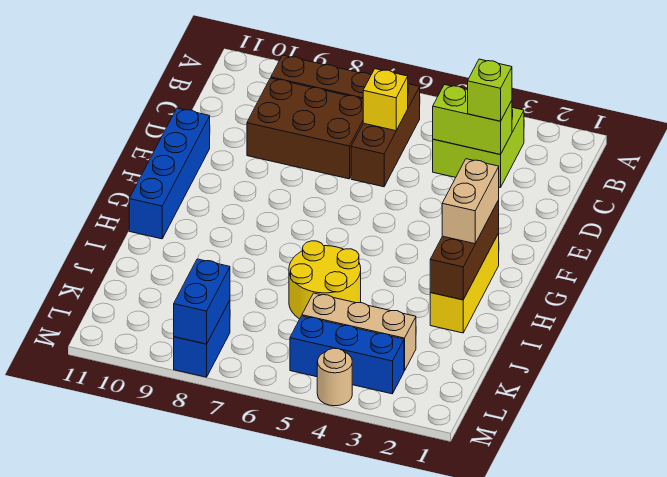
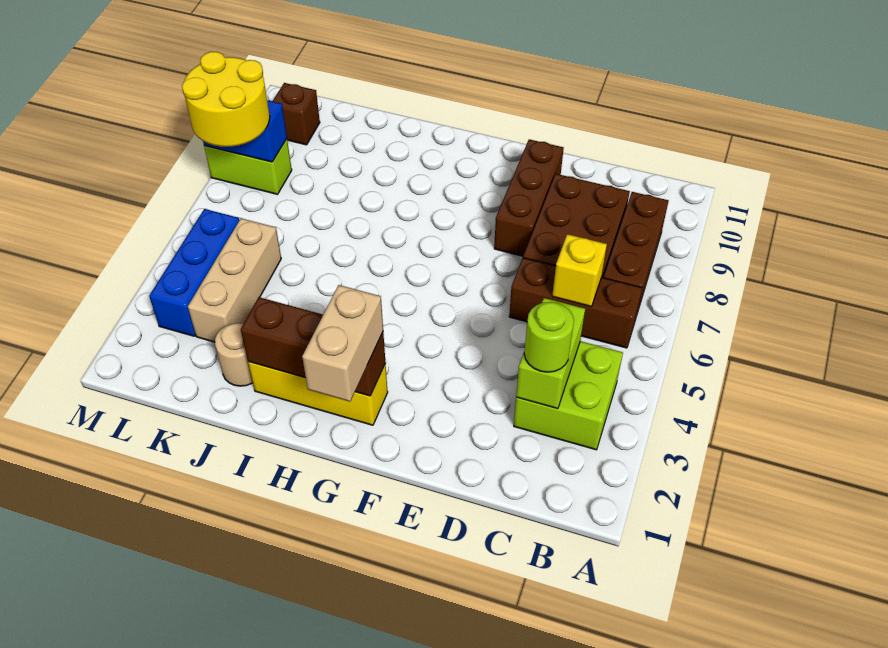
lime brick C3 level 3 -> lime round brick C3 level 3
none -> brown brick E8:E10 level 1
blue brick E11:H11 level 1 -> none
tan brick G2:H2 level 3 -> tan brick G1:G2 level 3
yellow round brick I5:J6 level 1 -> yellow round brick L7:M8 level 3
blue brick L8:M8 level 1 -> lime brick L8:M8 level 1
none -> brown brick L10 level 1
tan round brick M4 level 1 -> tan round brick J2 level 1

